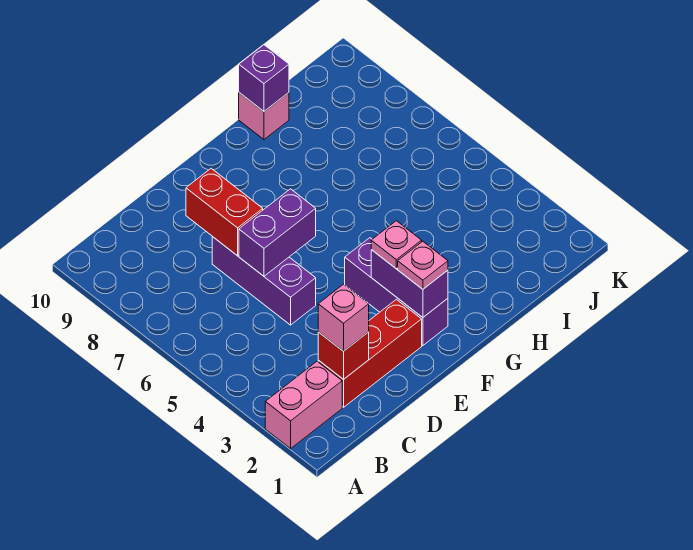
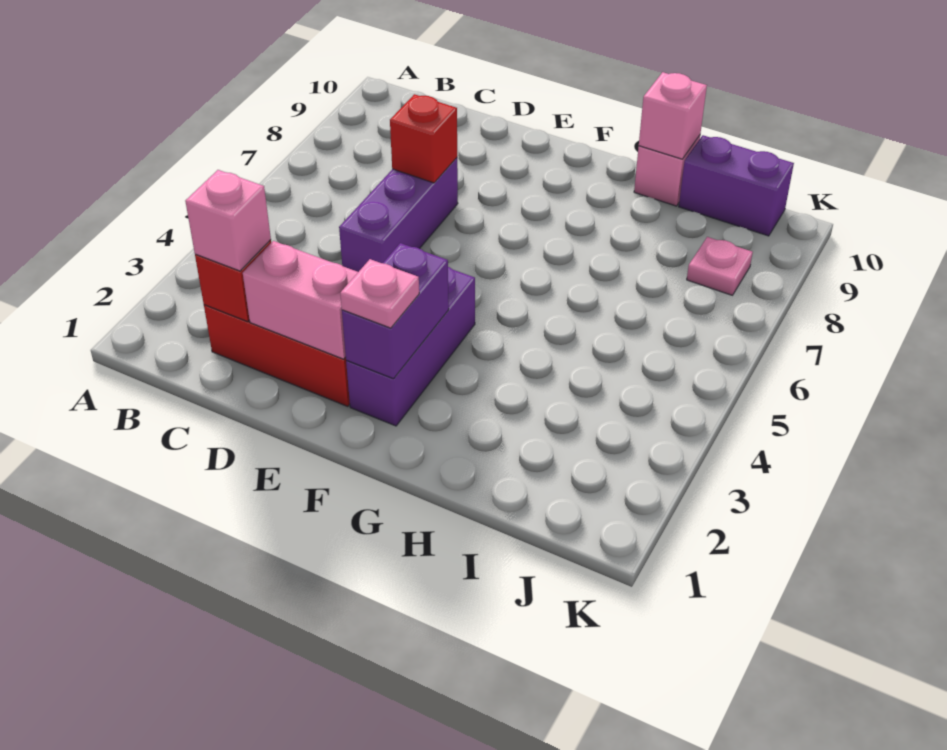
pink brick A2:B2 level 1 -> pink brick D2:E2 level 2
purple brick D6:E6 level 2 -> purple brick I10:J10 level 1
red brick D7:D8 level 2 -> red brick D7 level 2
pink plate F3 level 3 -> pink plate J8 level 1
purple brick H10 level 2 -> pink brick H10 level 2

